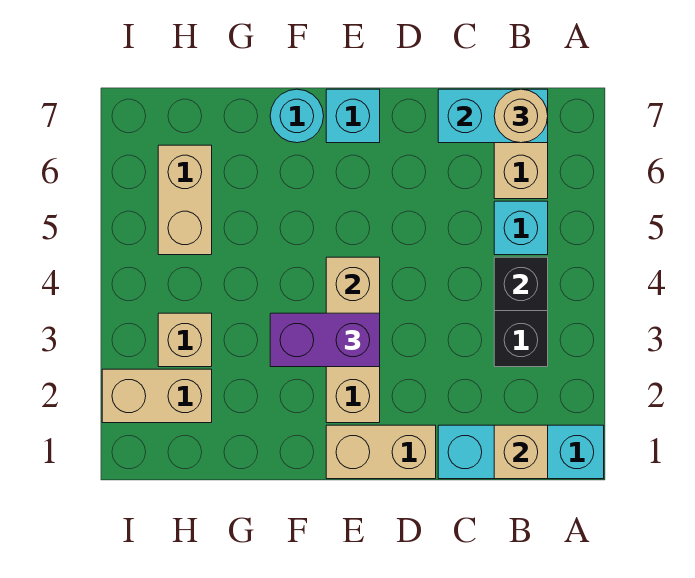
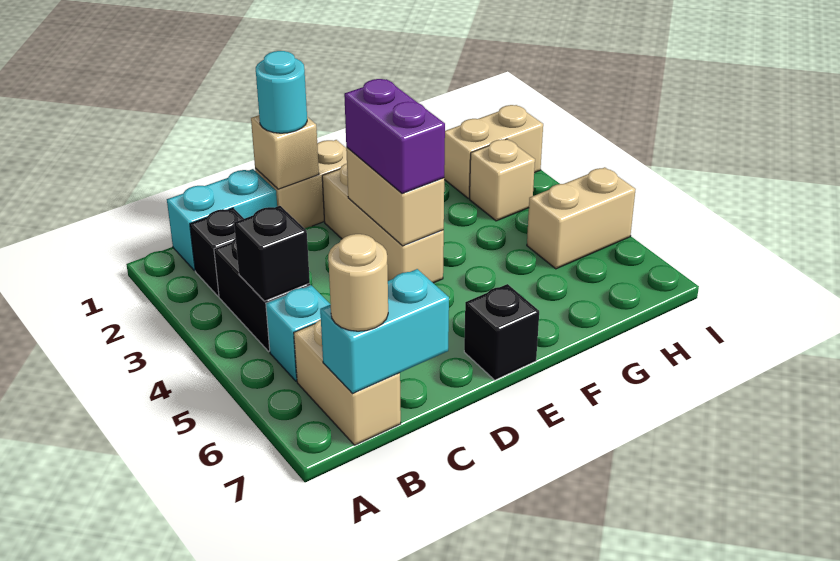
cyan brick A1:C1 level 1 -> cyan brick B1:C1 level 1
tan brick B1 level 2 -> tan brick D1 level 2
none -> black brick B2 level 1
purple brick E3:F3 level 3 -> purple brick E3:E4 level 3
cyan brick E7 level 1 -> black brick E7 level 1
cyan round brick F7 level 1 -> cyan round brick D1 level 3
tan brick H5:H6 level 1 -> tan brick H5:I5 level 1

